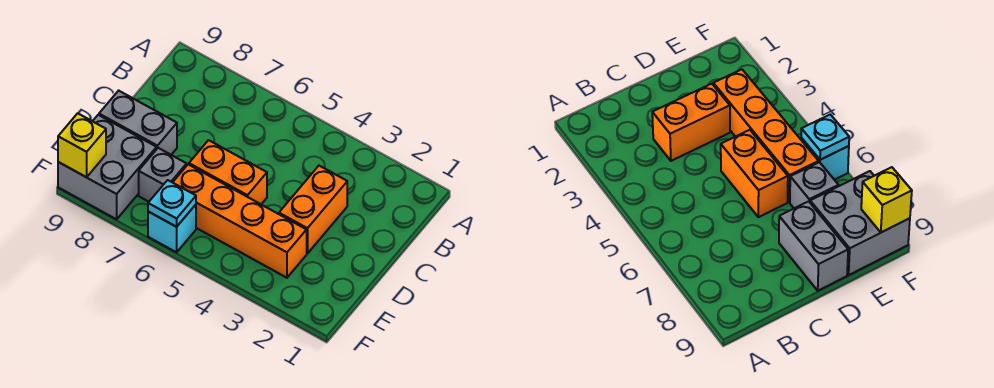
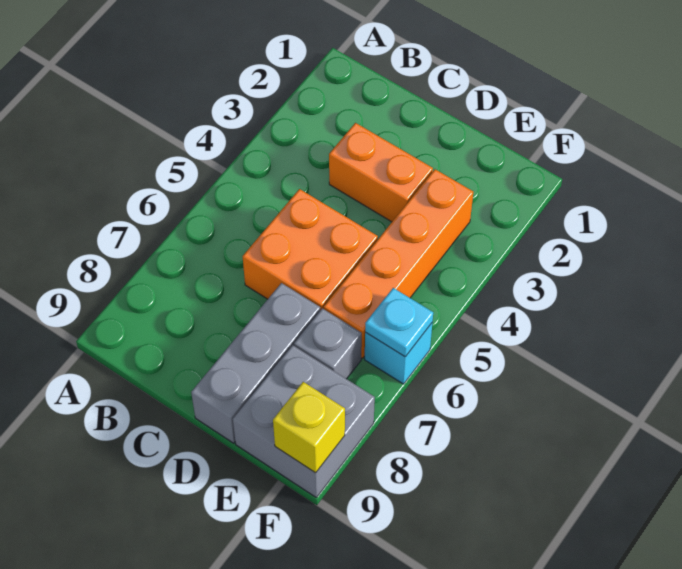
orange brick D5:D6 level 1 -> orange brick C5:D6 level 1
grey brick D8:D9 level 1 -> grey brick D7:D9 level 1

